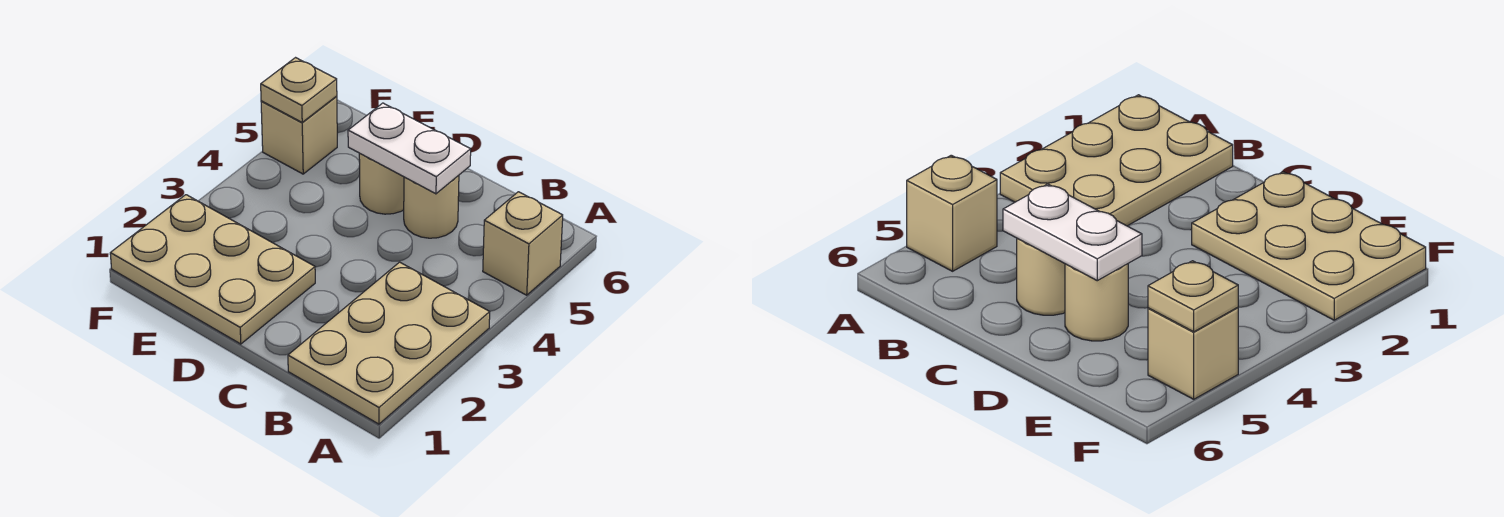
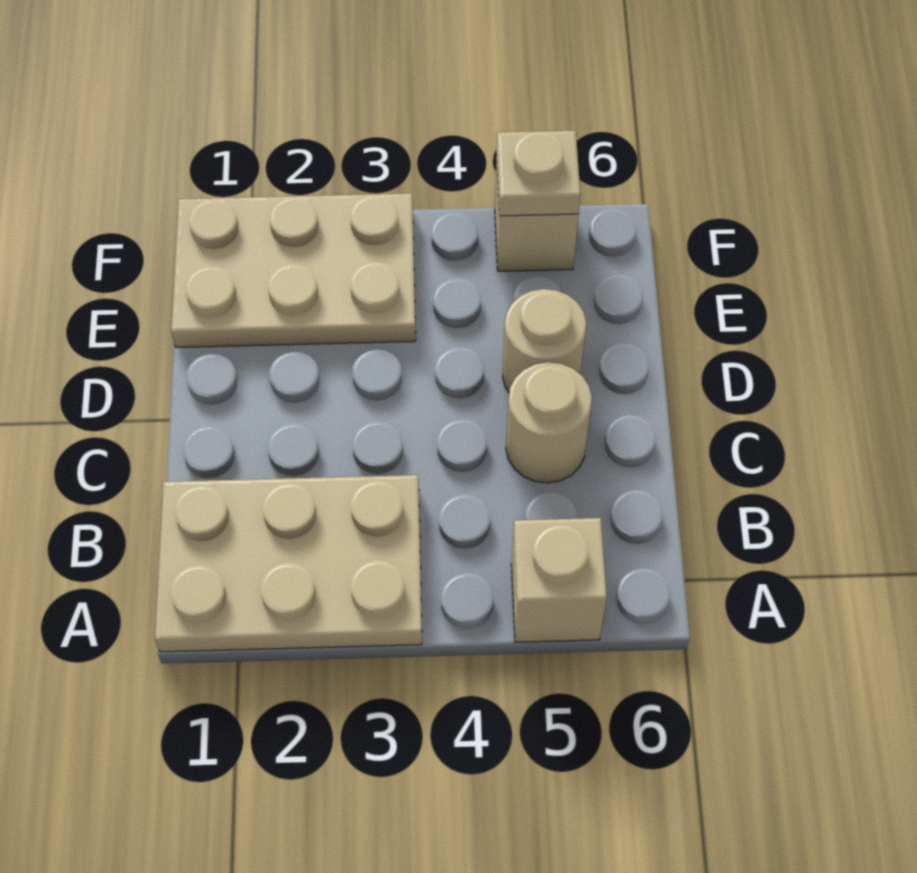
white plate C5:D5 level 2 -> none
tan plate D1:F2 level 1 -> tan plate E1:F3 level 1

